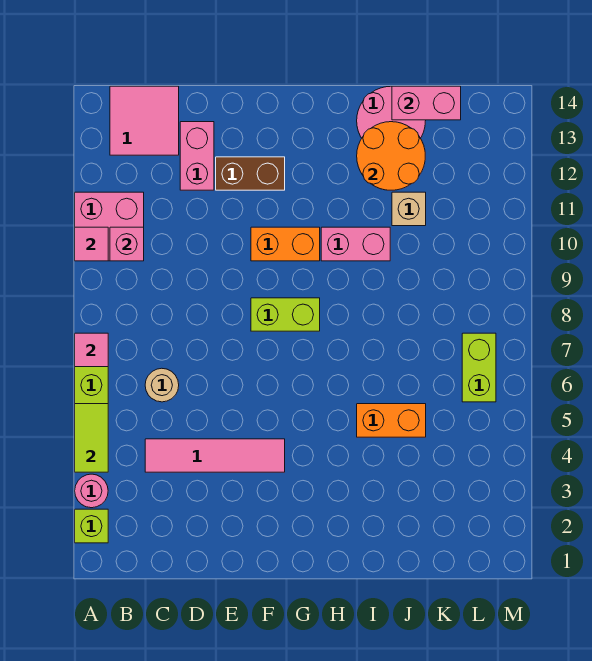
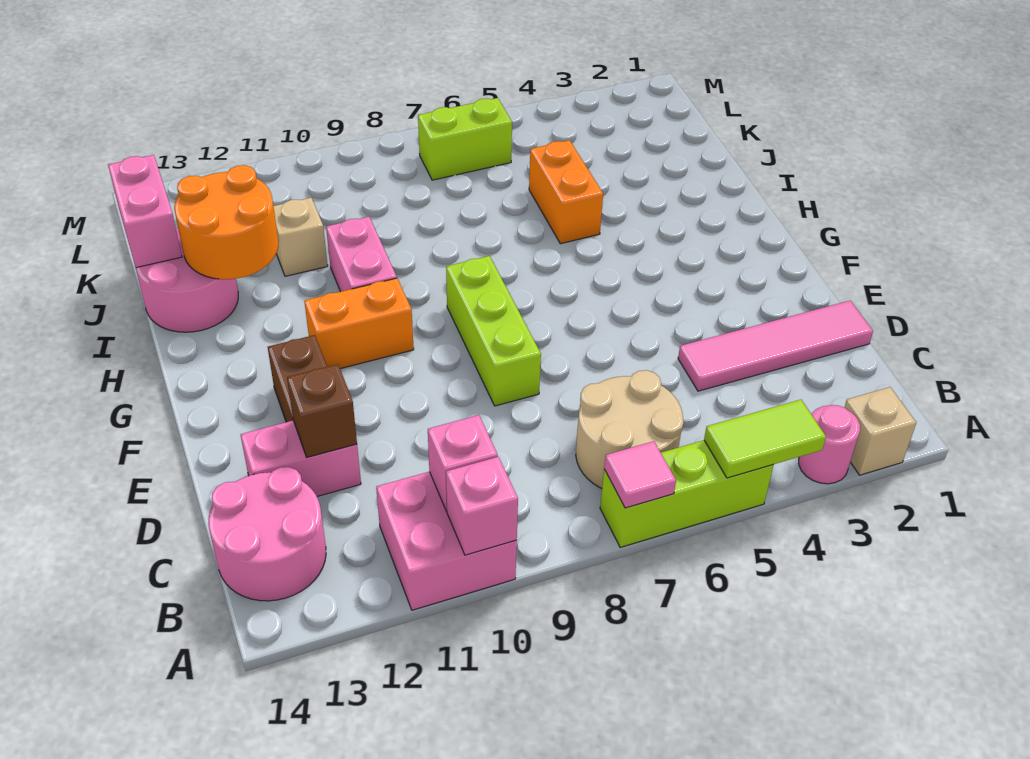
lime brick A2 level 1 -> tan brick A2 level 1
pink tile A10 level 2 -> pink brick A10 level 2
pink tile B13:C14 level 1 -> pink round brick B13:C14 level 1
pink tile C4:F4 level 1 -> pink tile D1:D4 level 1
tan round brick C6 level 1 -> tan round brick B6:C7 level 1
none -> brown brick D12 level 2
lime brick F8:G8 level 1 -> lime brick E8:G8 level 1
orange brick F10:G10 level 1 -> orange brick G10:G11 level 1

